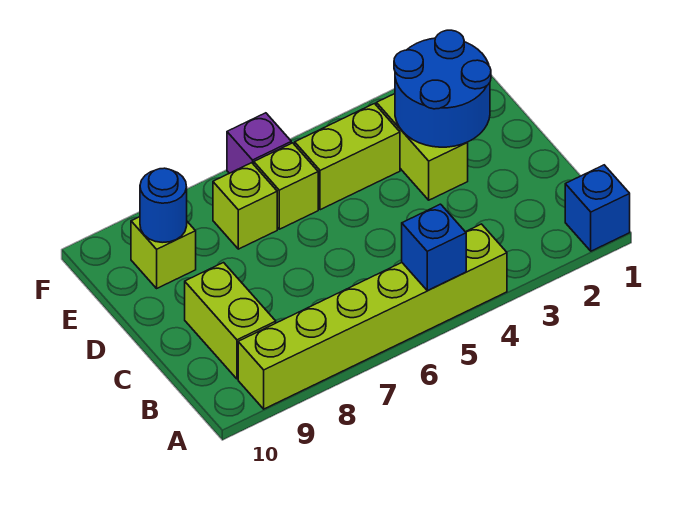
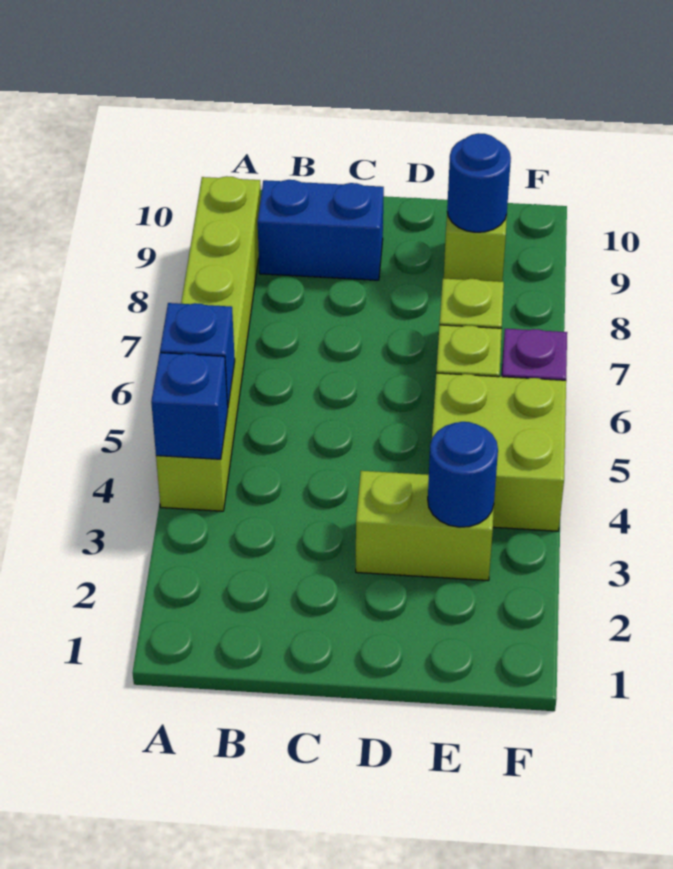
blue brick A1 level 1 -> blue brick A4 level 2
lime brick B9:C9 level 1 -> blue brick B9:C9 level 1
blue round brick D2:E3 level 2 -> blue round brick E3 level 2
lime brick E4:E5 level 1 -> lime brick E4:F5 level 1

